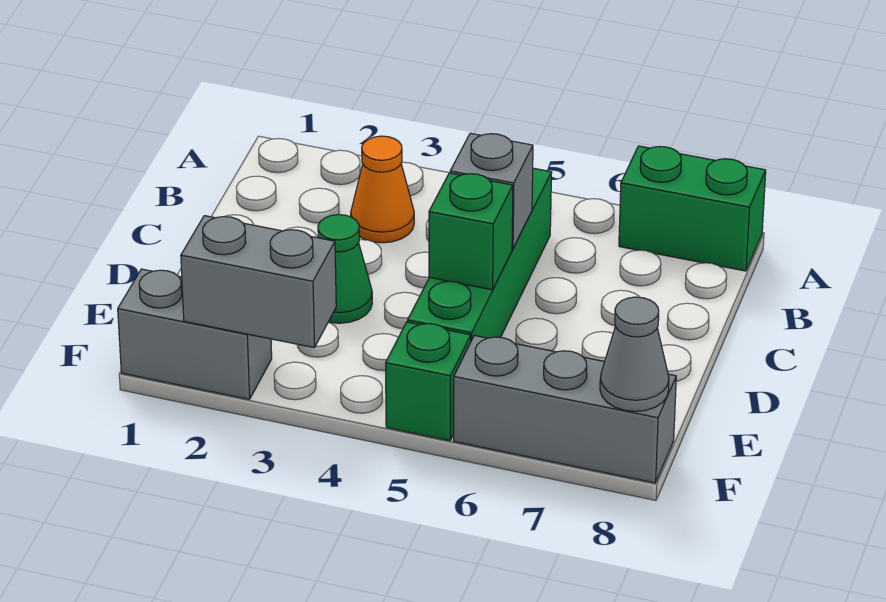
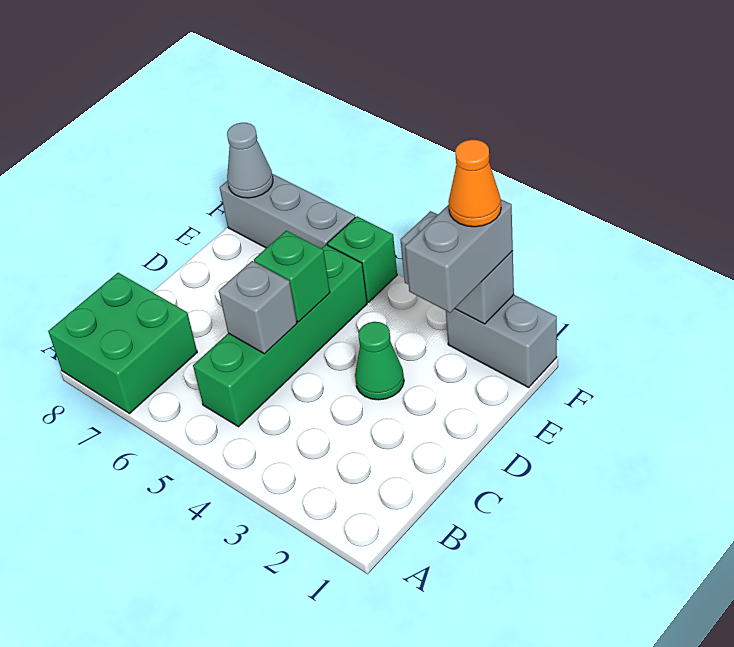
green brick A7:A8 level 1 -> green brick A7:B8 level 1
orange cone B3 level 1 -> orange cone F2 level 4
none -> grey brick E2:F2 level 3

